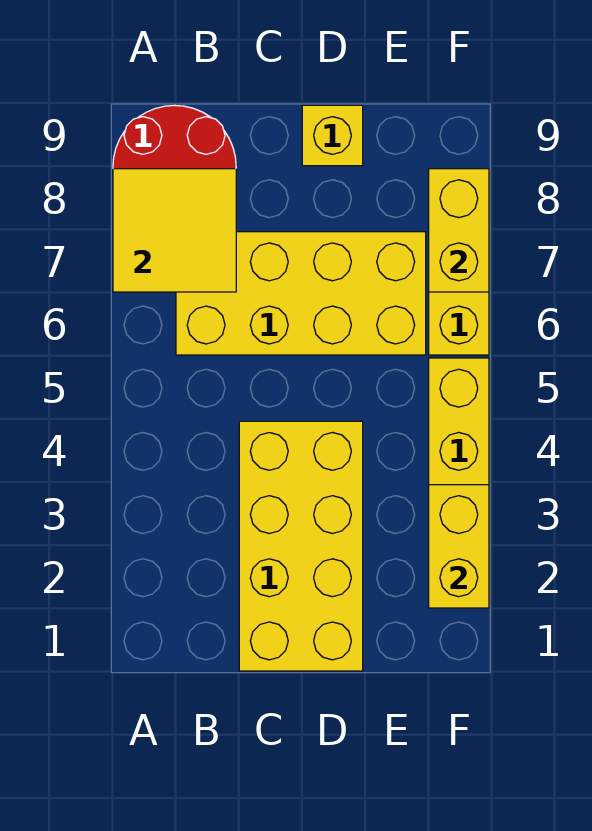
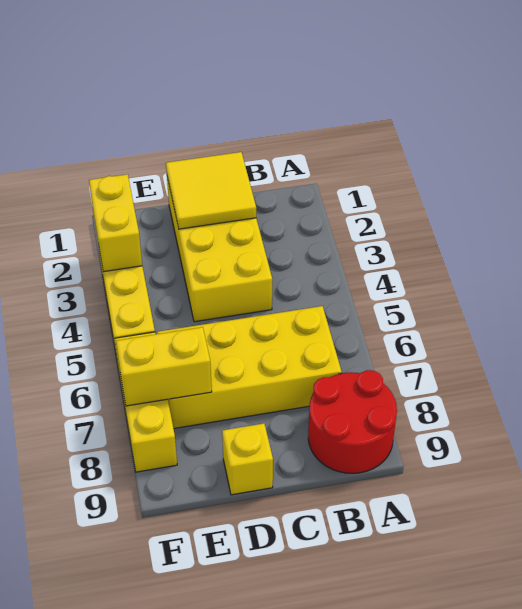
yellow tile A7:B8 level 2 -> yellow tile C1:D2 level 2
yellow brick F7:F8 level 2 -> yellow brick E7:F7 level 2

